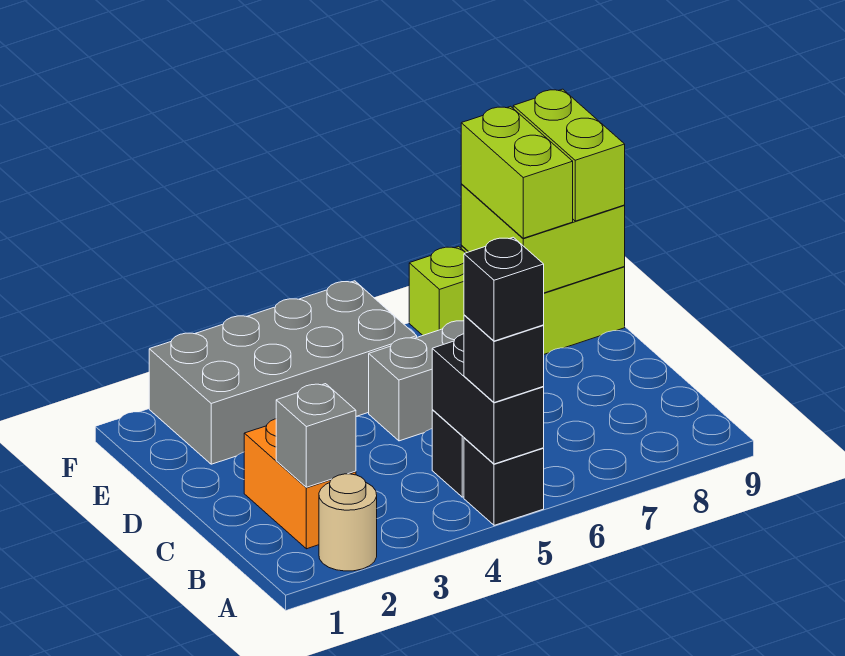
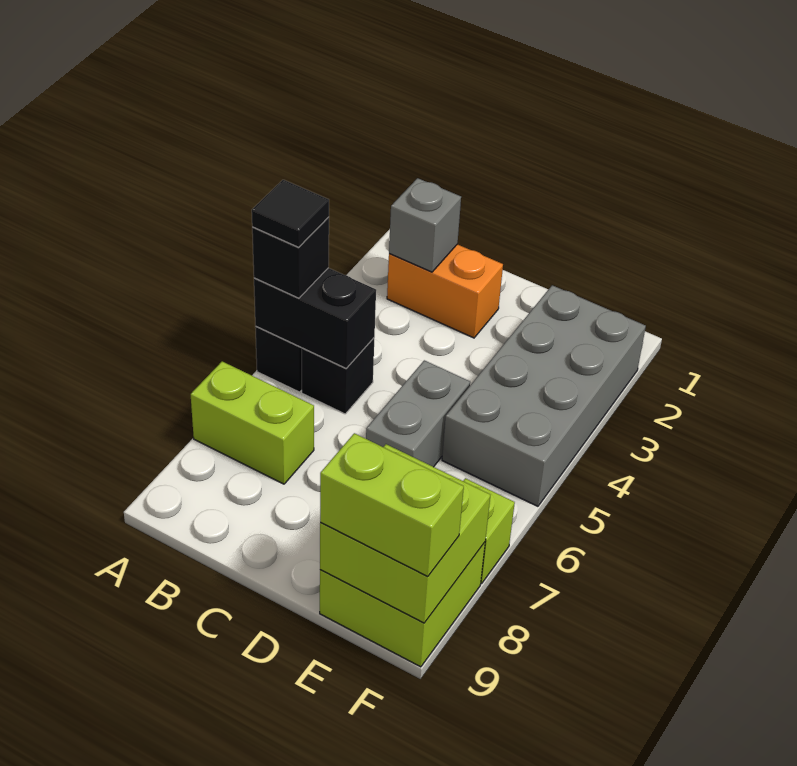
tan round brick A2 level 1 -> none
black brick A5 level 4 -> black tile A5 level 4
lime brick E8:F8 level 3 -> lime brick A7:B7 level 1

